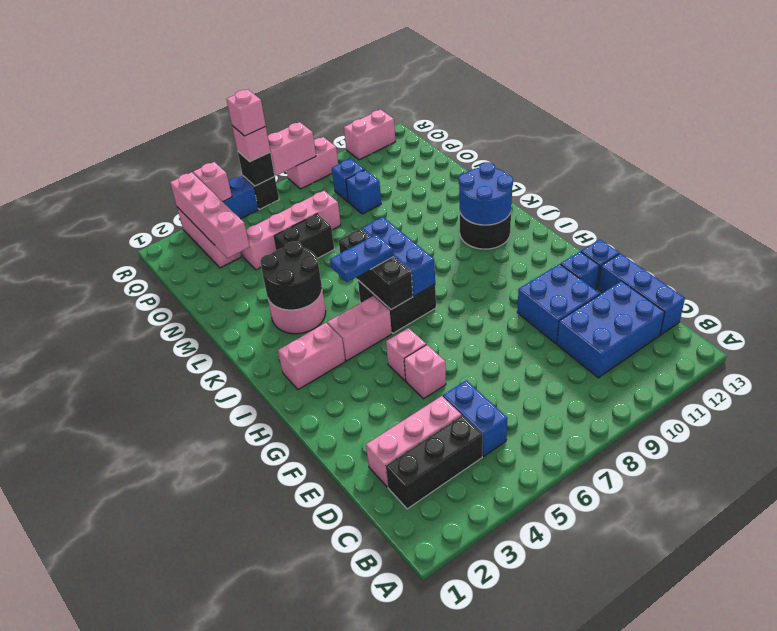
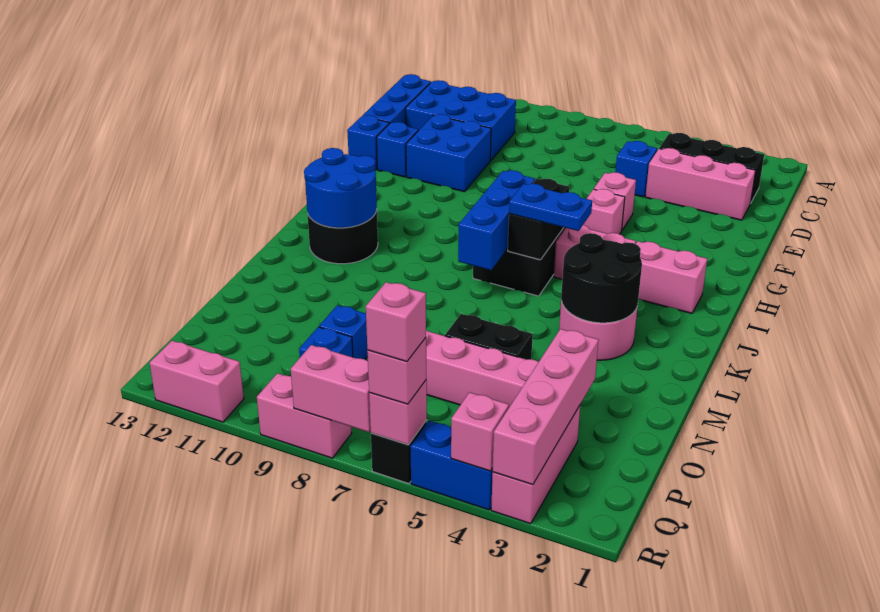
blue brick C5:D5 level 1 -> blue brick D5 level 1
black brick I6:K6 level 2 -> black brick I6:J6 level 2
black brick R6 level 2 -> pink brick R6 level 2

